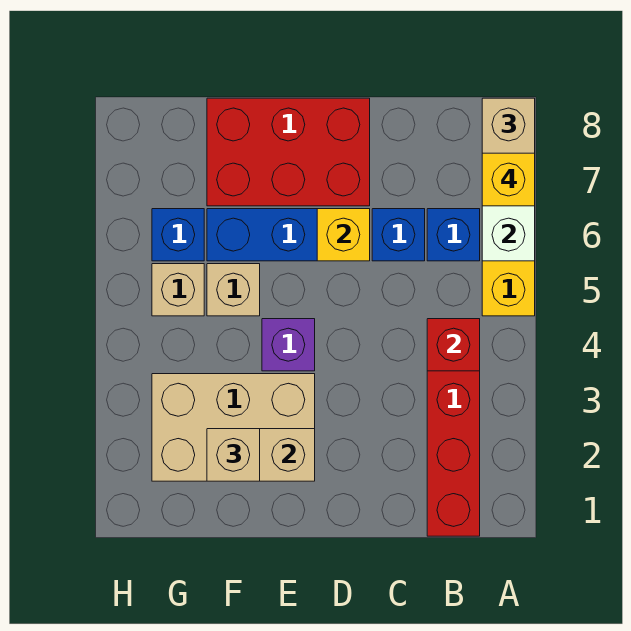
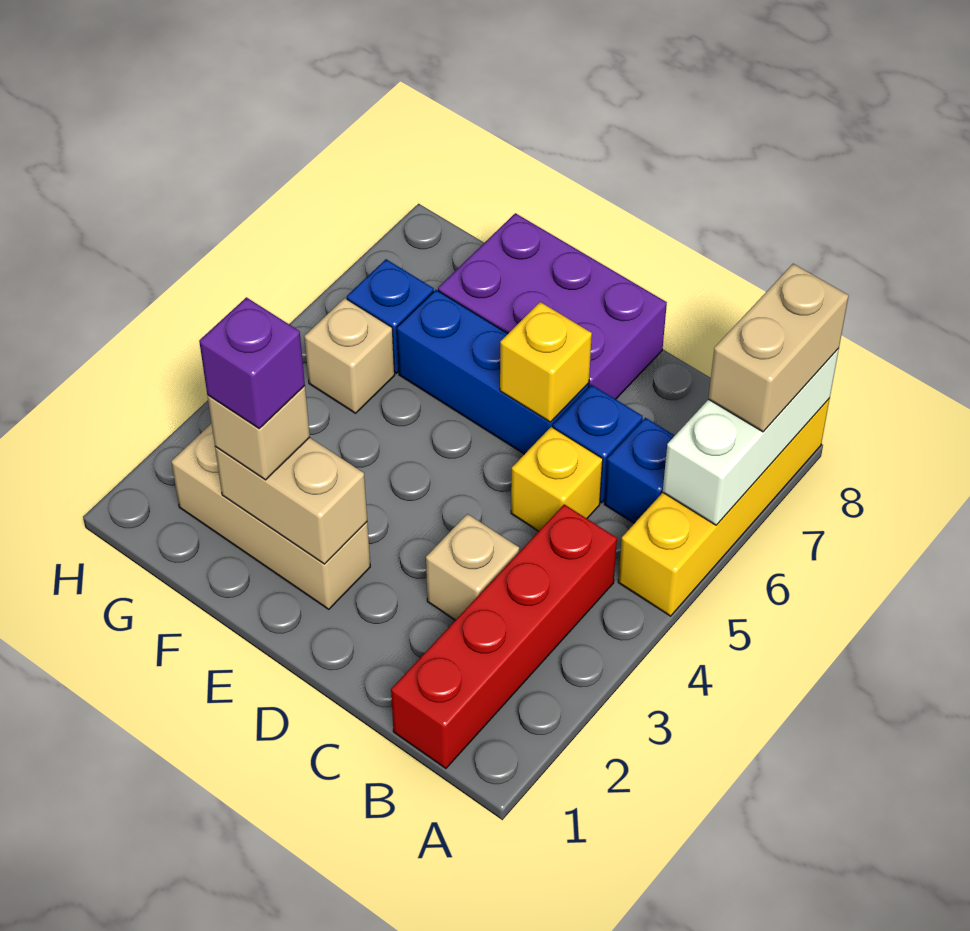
yellow brick A7 level 4 -> yellow brick C5 level 1
red brick B4 level 2 -> none
red brick D7:F8 level 1 -> purple brick D7:F8 level 1
tan brick E2:G3 level 1 -> tan brick E2:G2 level 1
purple brick E4 level 1 -> purple brick F2 level 4
tan brick F5 level 1 -> tan brick C3 level 1

